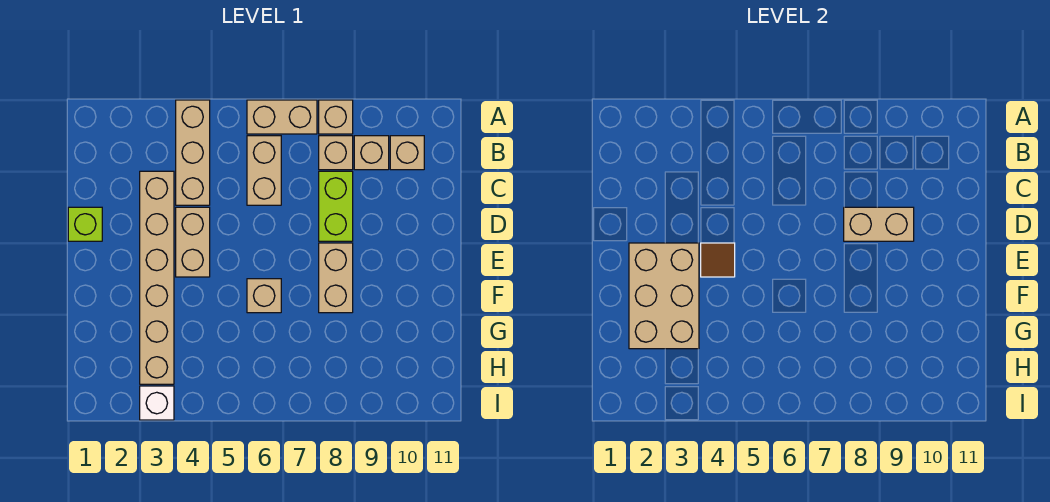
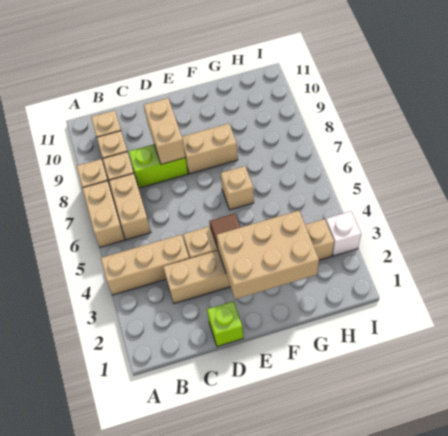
tan brick B6:C6 level 1 -> tan brick B6:B7 level 1

